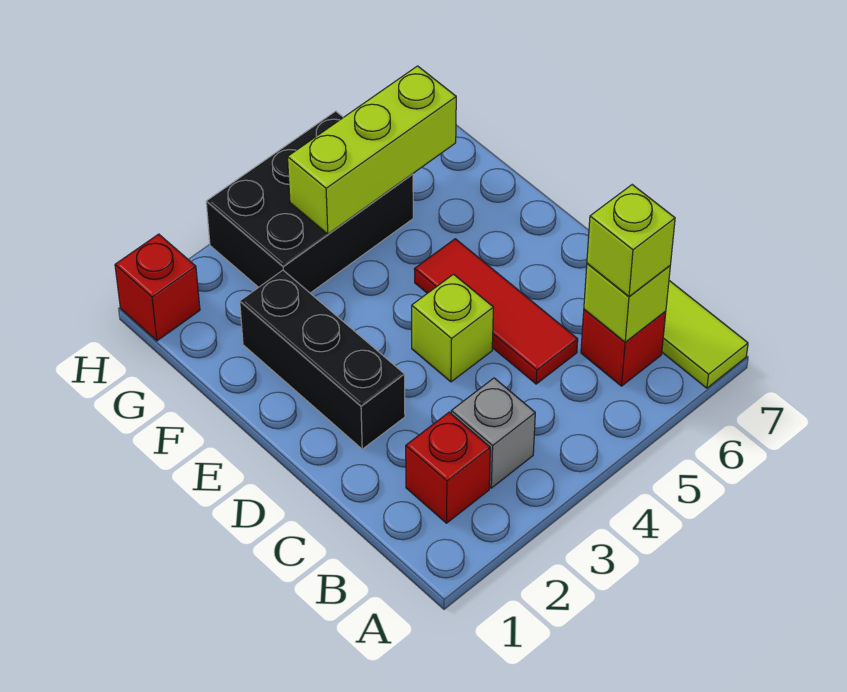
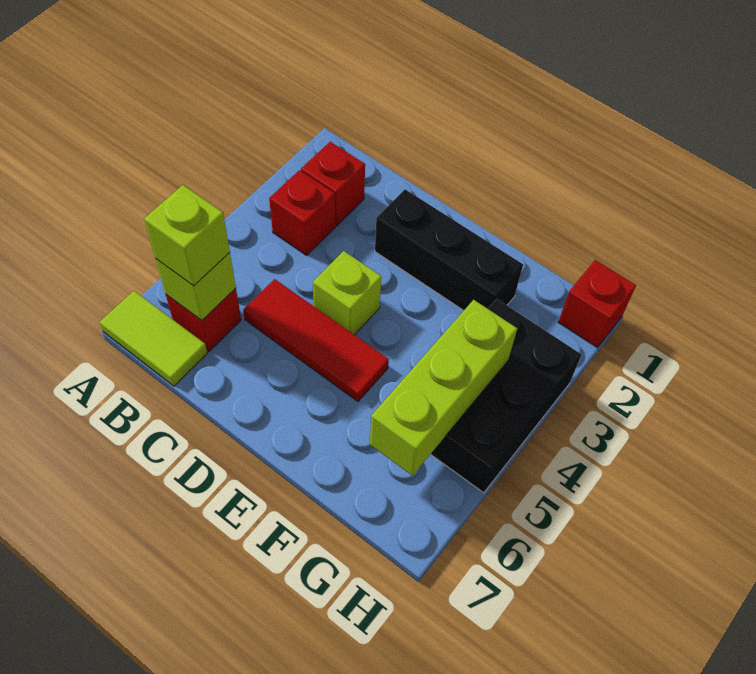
grey brick B3 level 1 -> red brick B3 level 1

